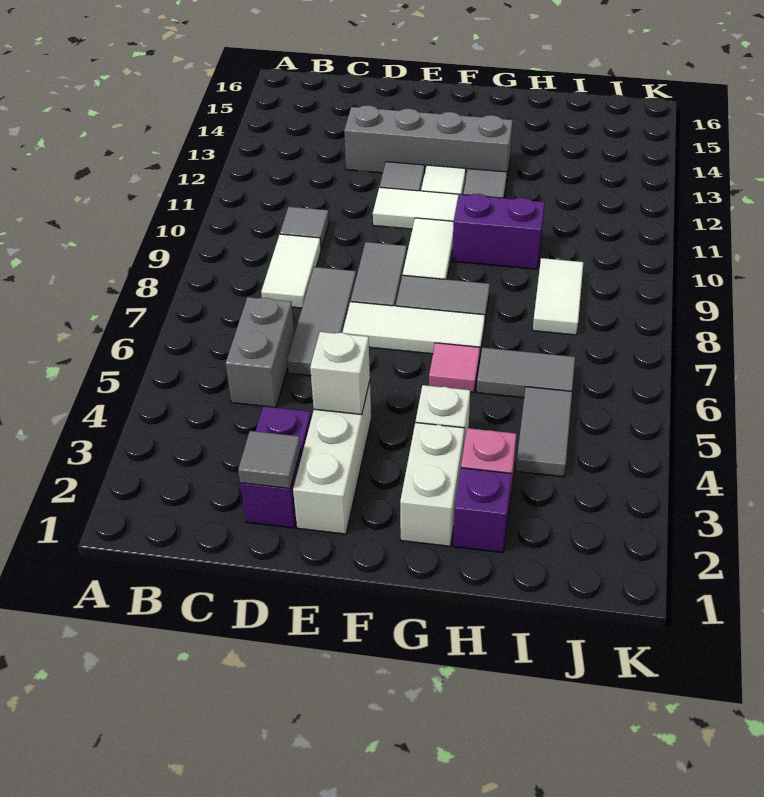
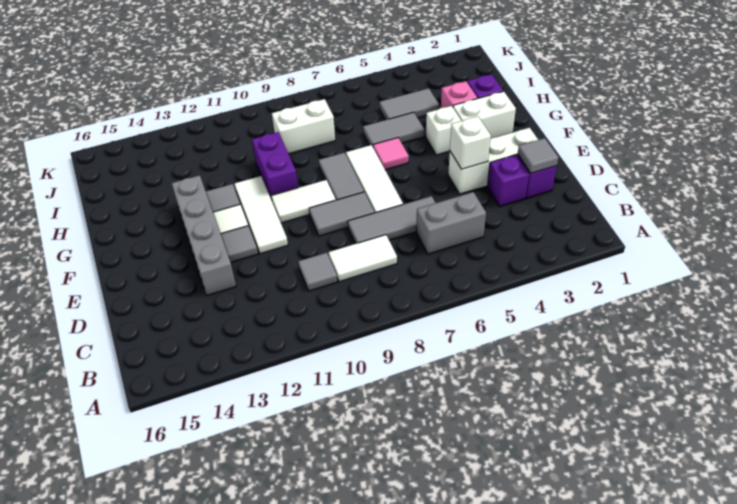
grey tile H6:I6 level 1 -> grey tile H5:H6 level 1
white tile I8:I9 level 1 -> white brick I8:I9 level 1

